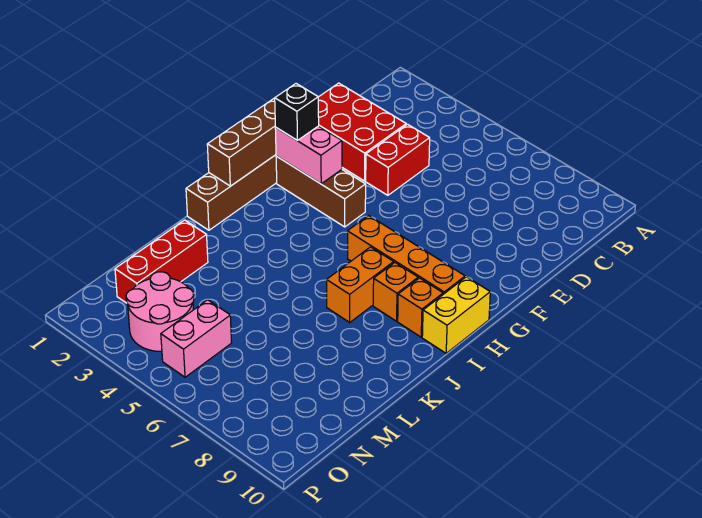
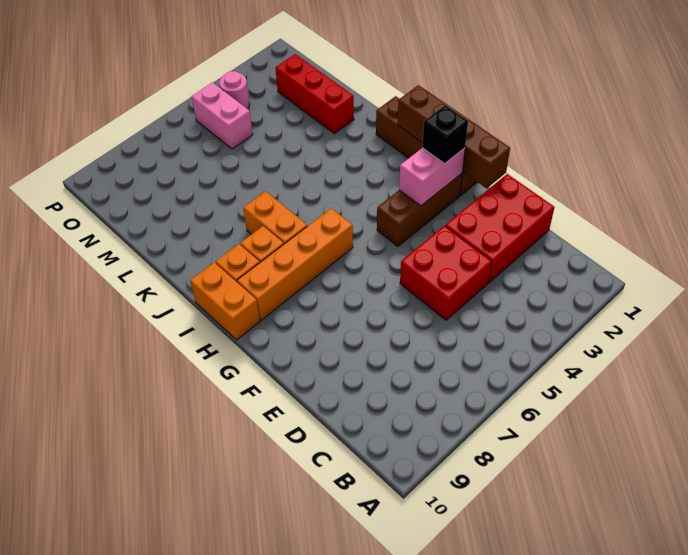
red brick D4:E4 level 1 -> red brick D4:E5 level 1
yellow brick H10:I10 level 1 -> orange brick H10:I10 level 1
pink round brick N3:O4 level 1 -> pink round brick O4 level 1

